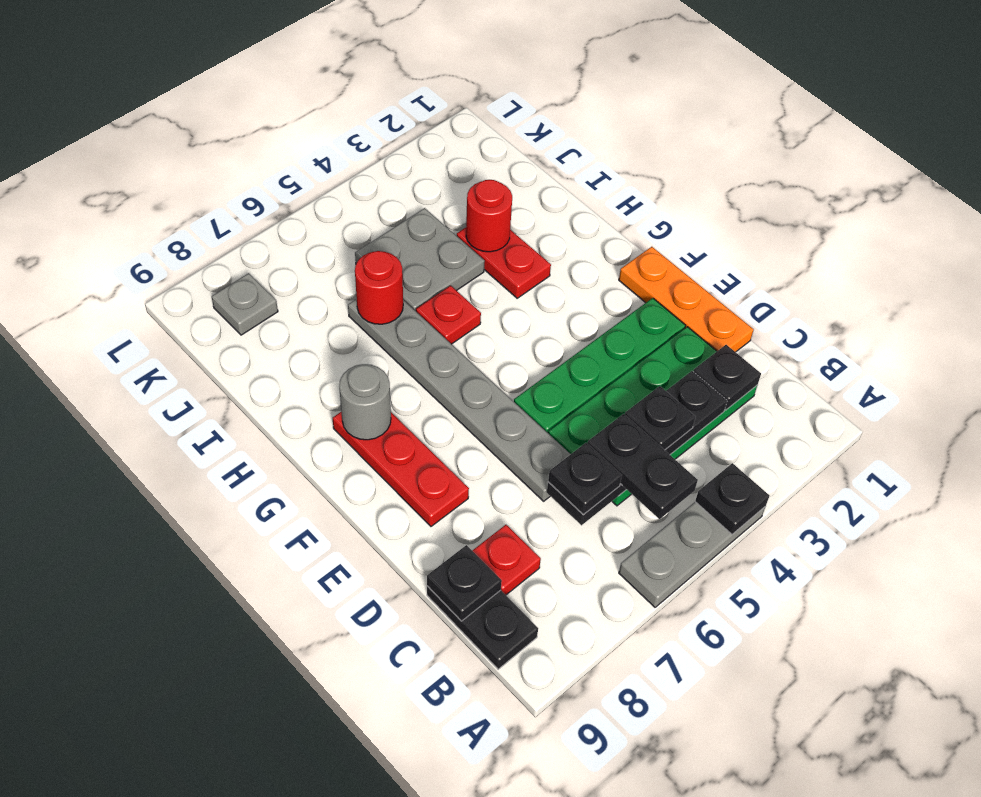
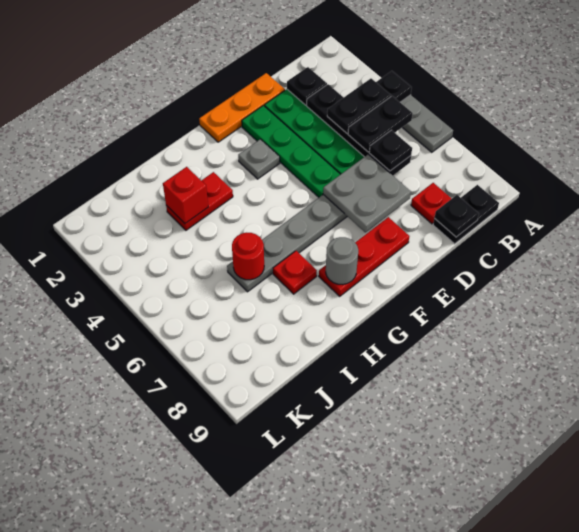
black plate C4 level 3 -> black plate B4:C4 level 3
red plate H5 level 1 -> red plate H7 level 1
red round brick I3 level 2 -> red brick I3 level 2
grey plate I4:J5 level 1 -> grey plate D6:E7 level 2
grey plate K8 level 1 -> grey plate F3 level 1

